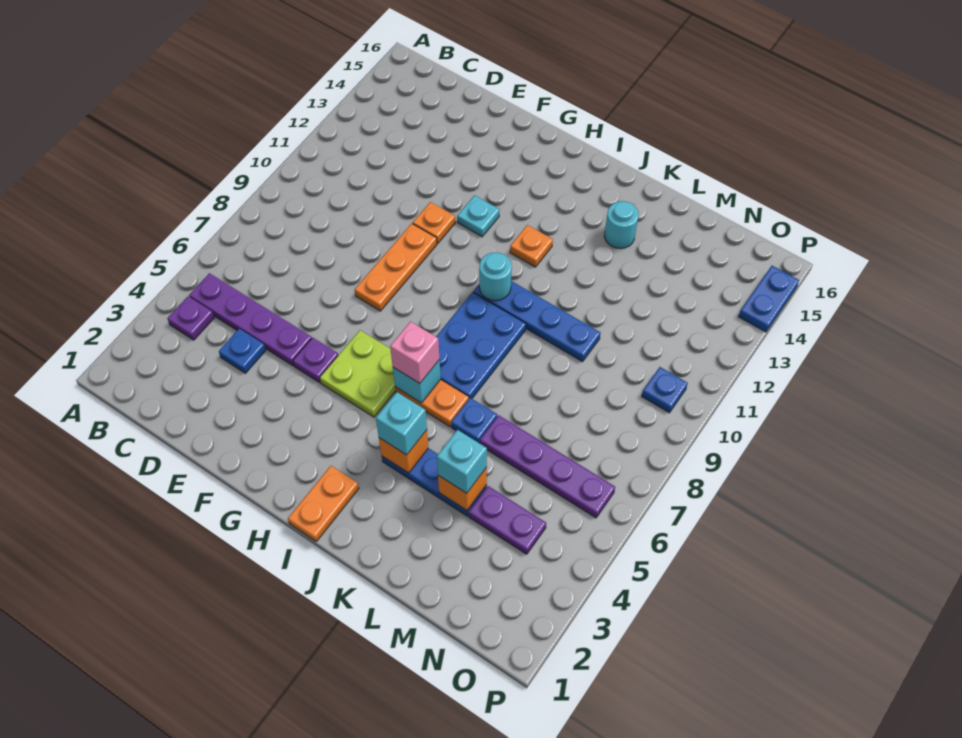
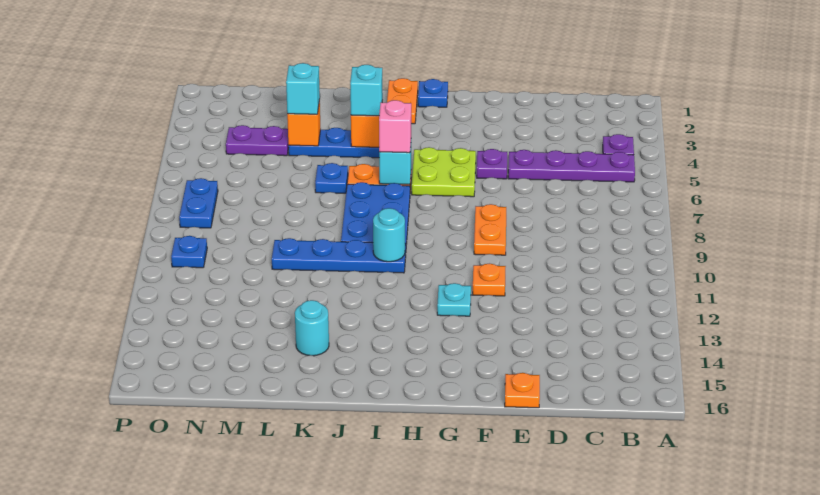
blue plate D4 level 1 -> blue plate H1 level 1
orange plate F8:F10 level 1 -> orange plate F8:F9 level 1
orange plate I12 level 1 -> orange plate E16 level 1
purple plate L6:O6 level 1 -> none
blue plate P14:P15 level 1 -> blue plate O7:O8 level 1

